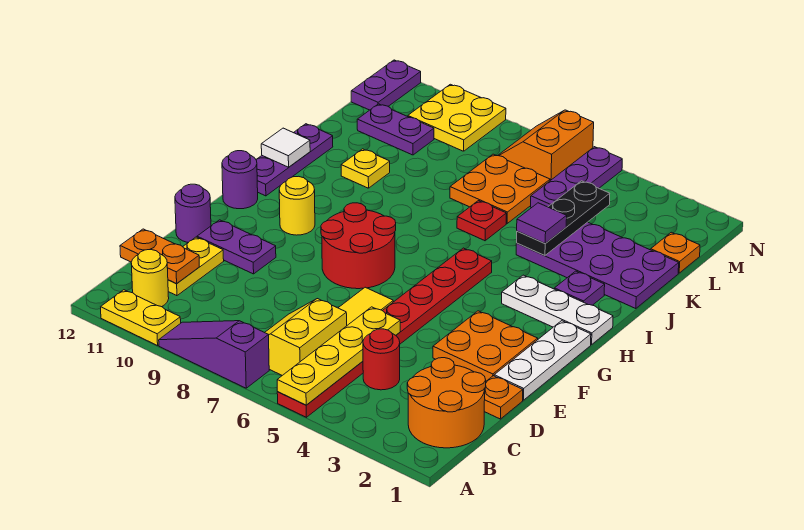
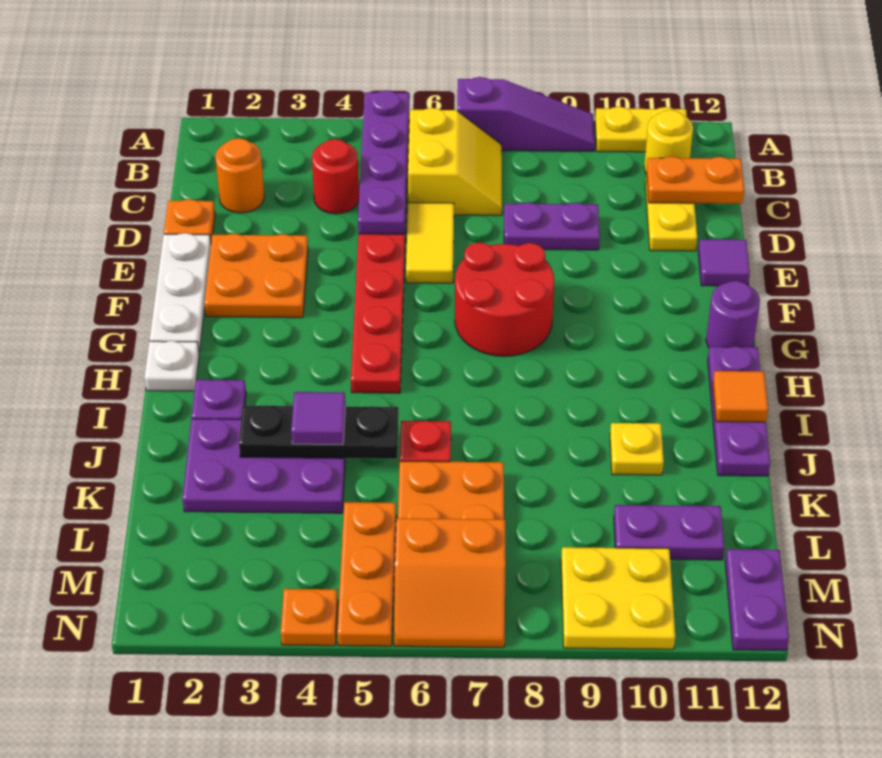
yellow plate A5:D5 level 2 -> purple plate A5:D5 level 2
orange round brick B1:C2 level 1 -> orange round brick C2 level 1
purple plate E10:E11 level 1 -> purple plate D8:D9 level 1
purple round brick E12 level 1 -> purple tile E12 level 1
yellow round brick G10 level 1 -> none
white plate H1:H3 level 1 -> white plate H1 level 1
white tile I12 level 2 -> orange tile I12 level 2
purple plate J1:K4 level 1 -> purple plate J2:K4 level 1
black plate J4:L4 level 2 -> black plate J3:J5 level 2
orange plate L1 level 1 -> orange plate N4 level 1
purple plate L5:N5 level 1 -> orange plate L5:N5 level 1
orange slope M6:N7 level 1 top 6 -> orange slope M6:N7 level 1 top M

